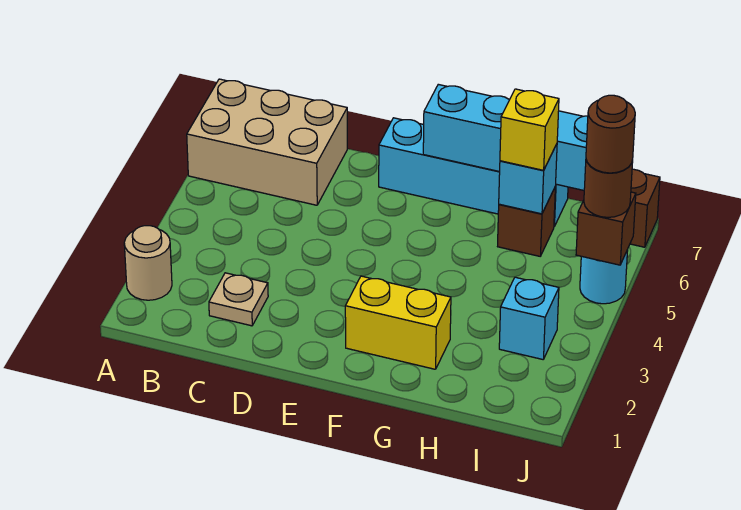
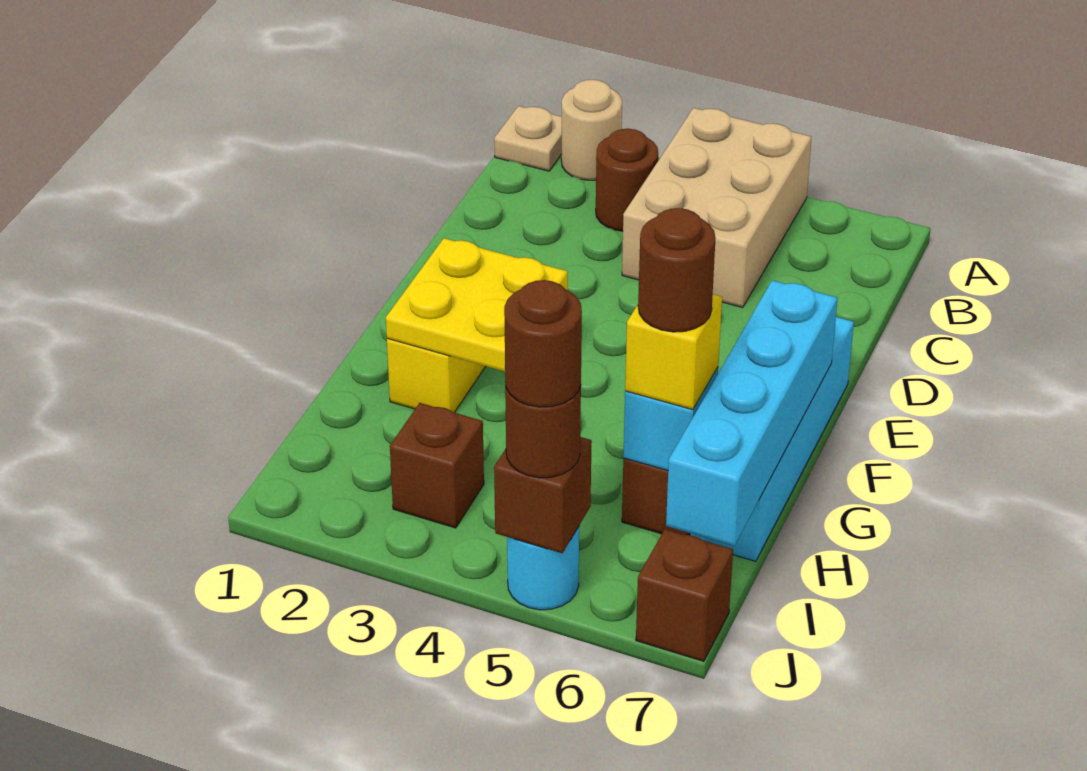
tan brick A6:C7 level 1 -> tan brick A4:C5 level 1
none -> brown round brick B3 level 1
tan plate C2 level 1 -> tan plate A1 level 1
none -> yellow plate F2:G3 level 2
none -> brown round brick H6 level 4
cyan brick I3 level 1 -> brown brick I3 level 1

